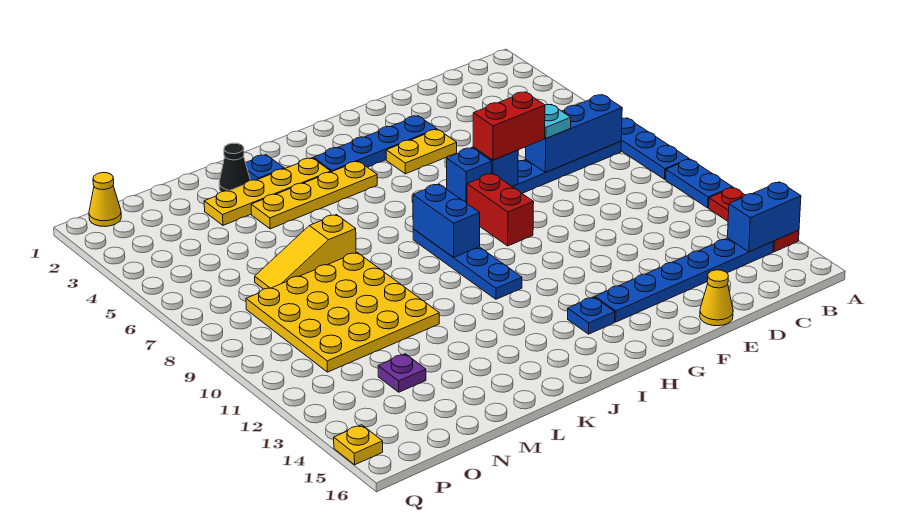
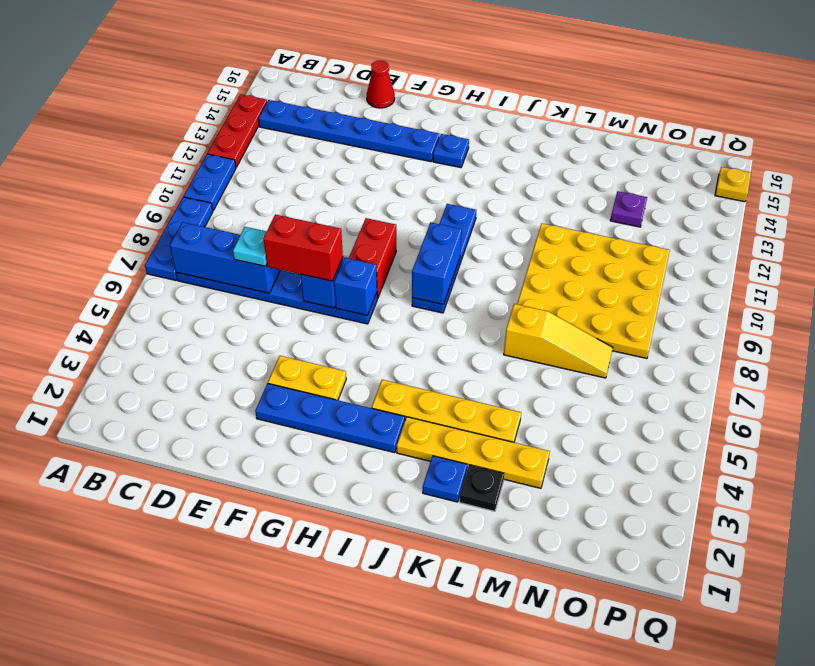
blue brick A14:B14 level 2 -> none
yellow cone E16 level 1 -> red cone E16 level 1
black cone L2 level 1 -> black plate L2 level 1
yellow cone P1 level 1 -> none

